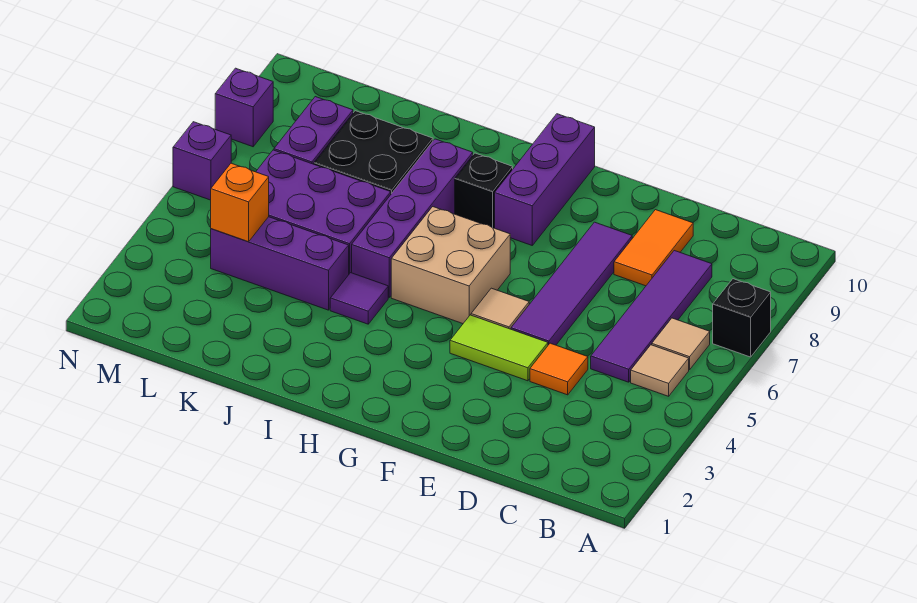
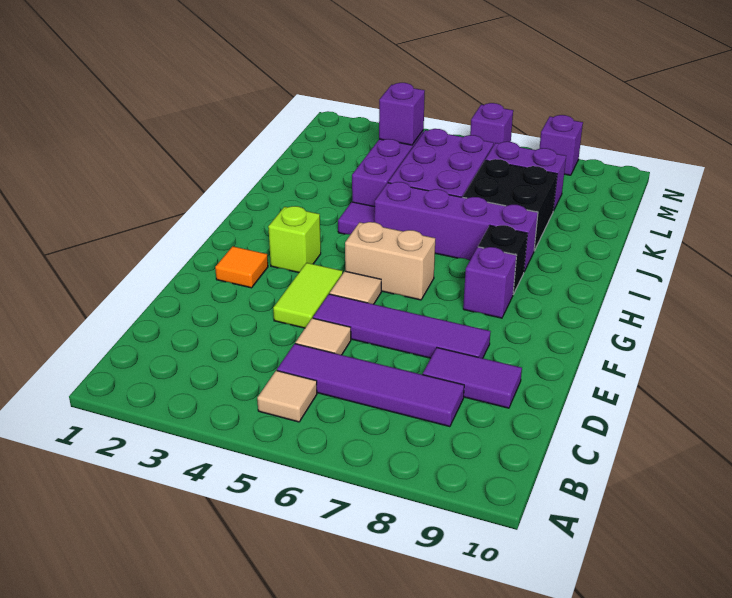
black brick A7 level 1 -> none
tan tile B6 level 1 -> tan tile D5 level 1
orange tile D4 level 1 -> orange tile F2 level 1
orange tile D8:D9 level 1 -> purple tile D8:D9 level 1
none -> lime brick G3 level 1
tan brick G5:H6 level 1 -> tan brick G5:G6 level 1
purple brick G8:G10 level 1 -> purple brick G8 level 1
orange brick L4 level 2 -> purple brick L4 level 2

